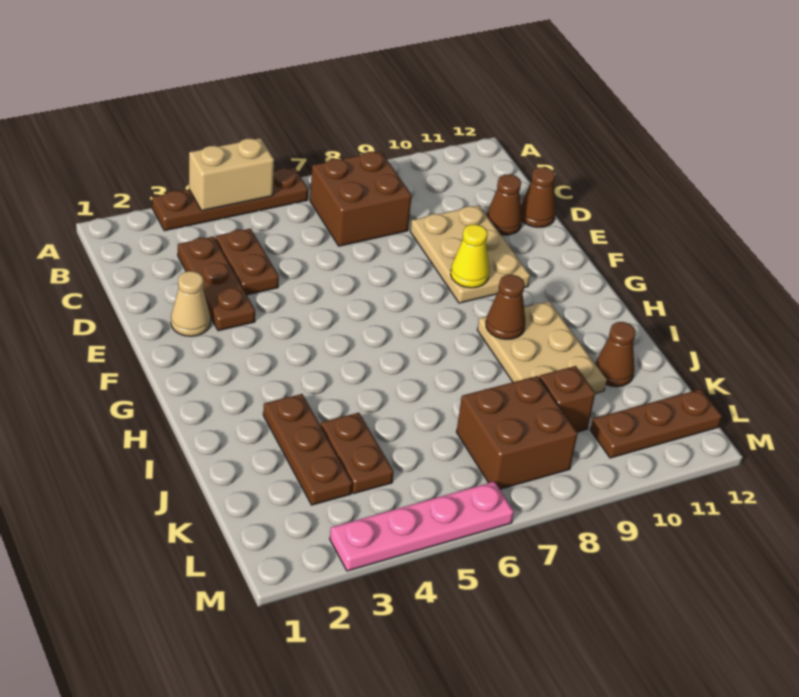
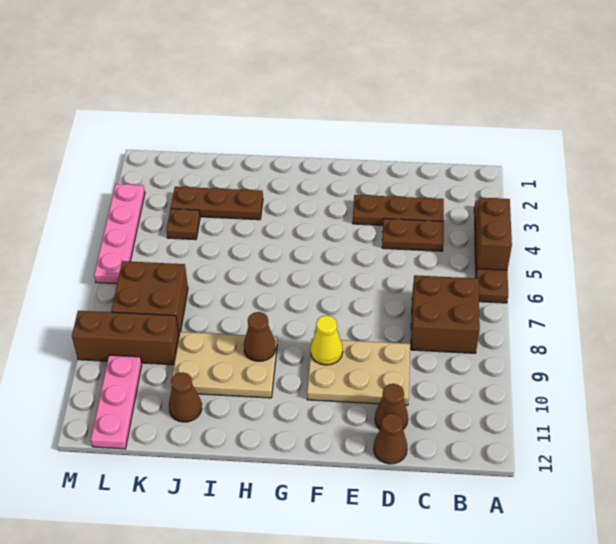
tan brick A4:A5 level 2 -> brown brick A4:A5 level 2
tan cone E2 level 1 -> none
brown plate J4:K4 level 1 -> brown plate K4 level 1
brown brick K9 level 1 -> brown brick K9:M9 level 1
brown plate L10:L12 level 1 -> pink plate L10:L12 level 1

